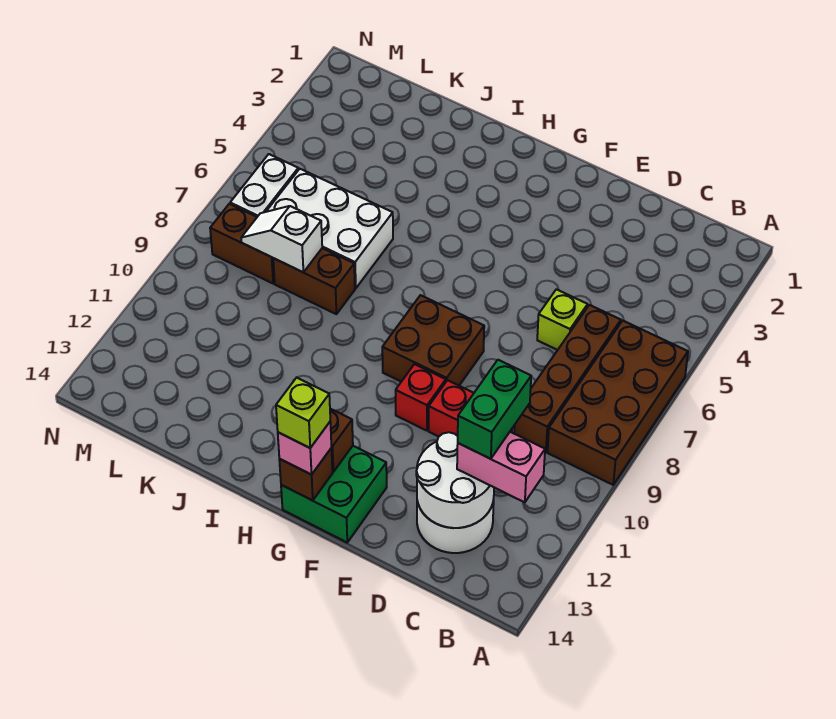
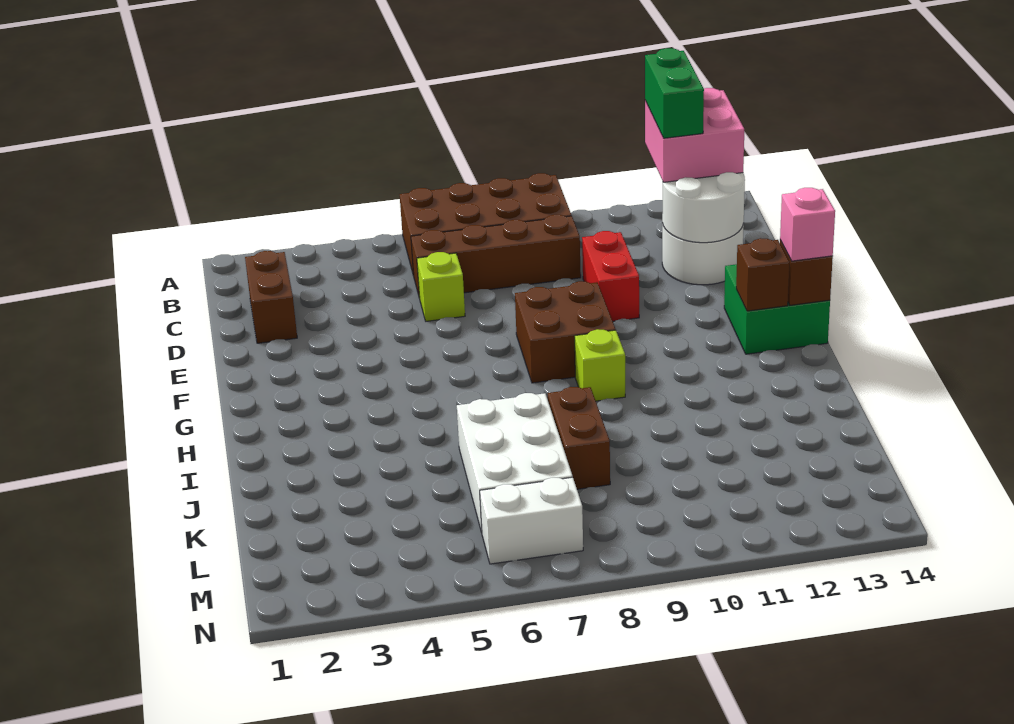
pink brick B12:C12 level 3 -> pink brick B12:C13 level 3
green brick C11:C12 level 4 -> green brick B12:C12 level 4
red brick F10 level 1 -> none
lime brick G14 level 4 -> lime brick H9 level 1
white slope K8:L8 level 2 top K -> none
brown brick L8:M8 level 1 -> brown brick C2:D2 level 1

